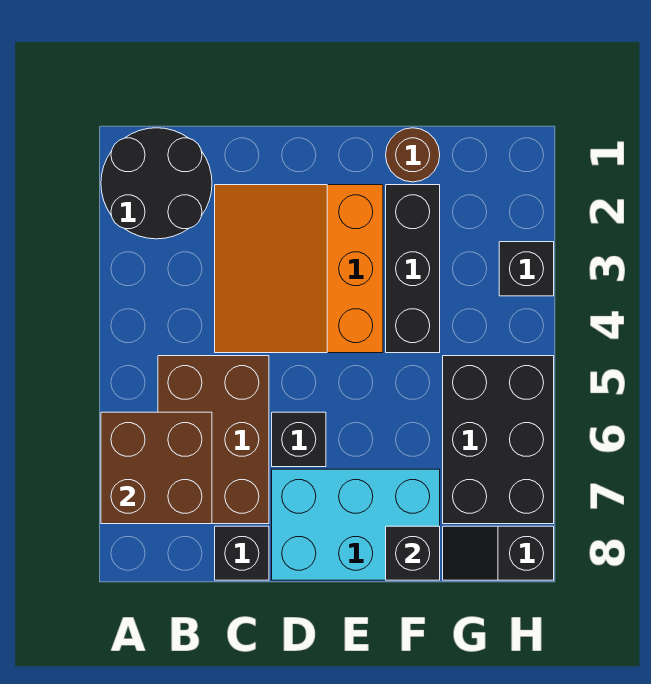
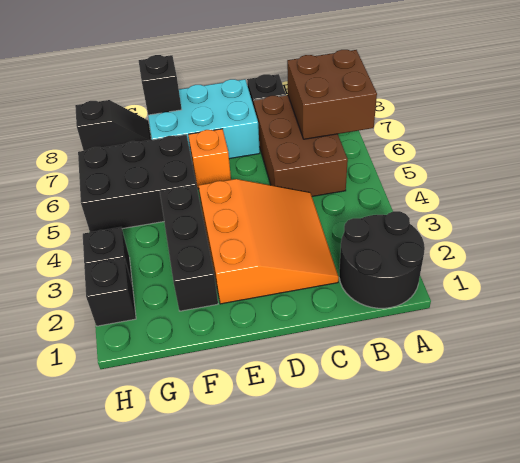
black brick D6 level 1 -> black brick H2 level 1
none -> orange brick E6 level 1
brown round brick F1 level 1 -> none
black brick G5:H7 level 1 -> black brick F5:H6 level 1

